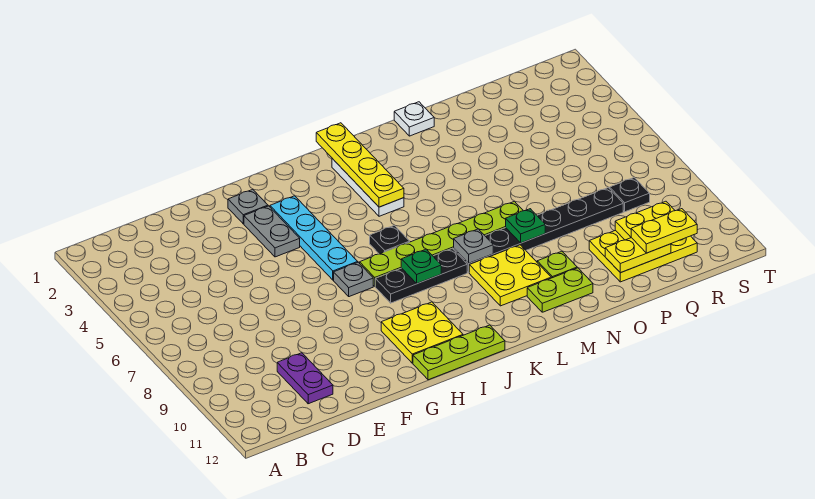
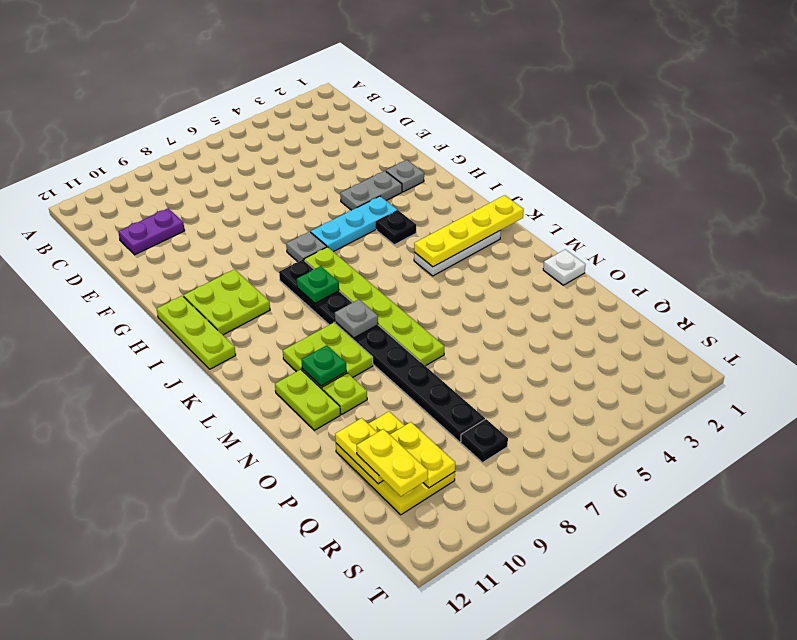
cyan plate H3:H6 level 1 -> cyan plate H4:H6 level 1
yellow plate H10:I11 level 1 -> lime plate H10:I11 level 1
black plate J6 level 1 -> black plate I4 level 1
yellow plate L9:M10 level 1 -> lime plate L9:M10 level 1
green plate N8 level 2 -> green plate M10 level 2

